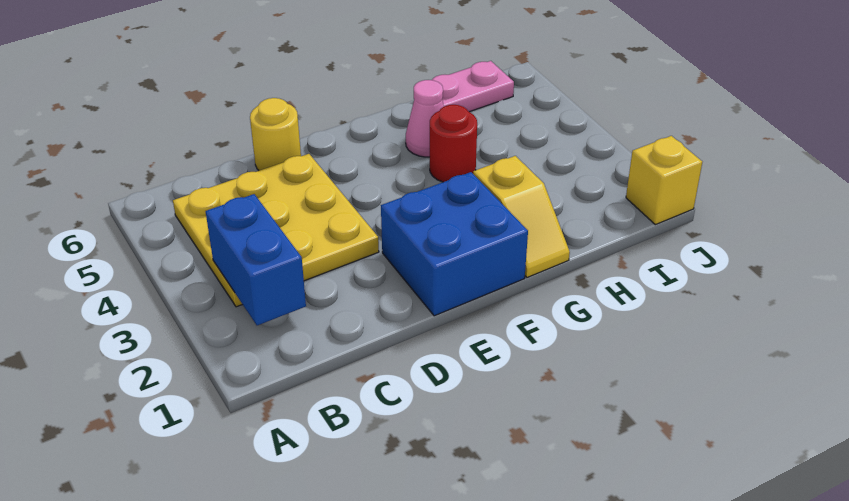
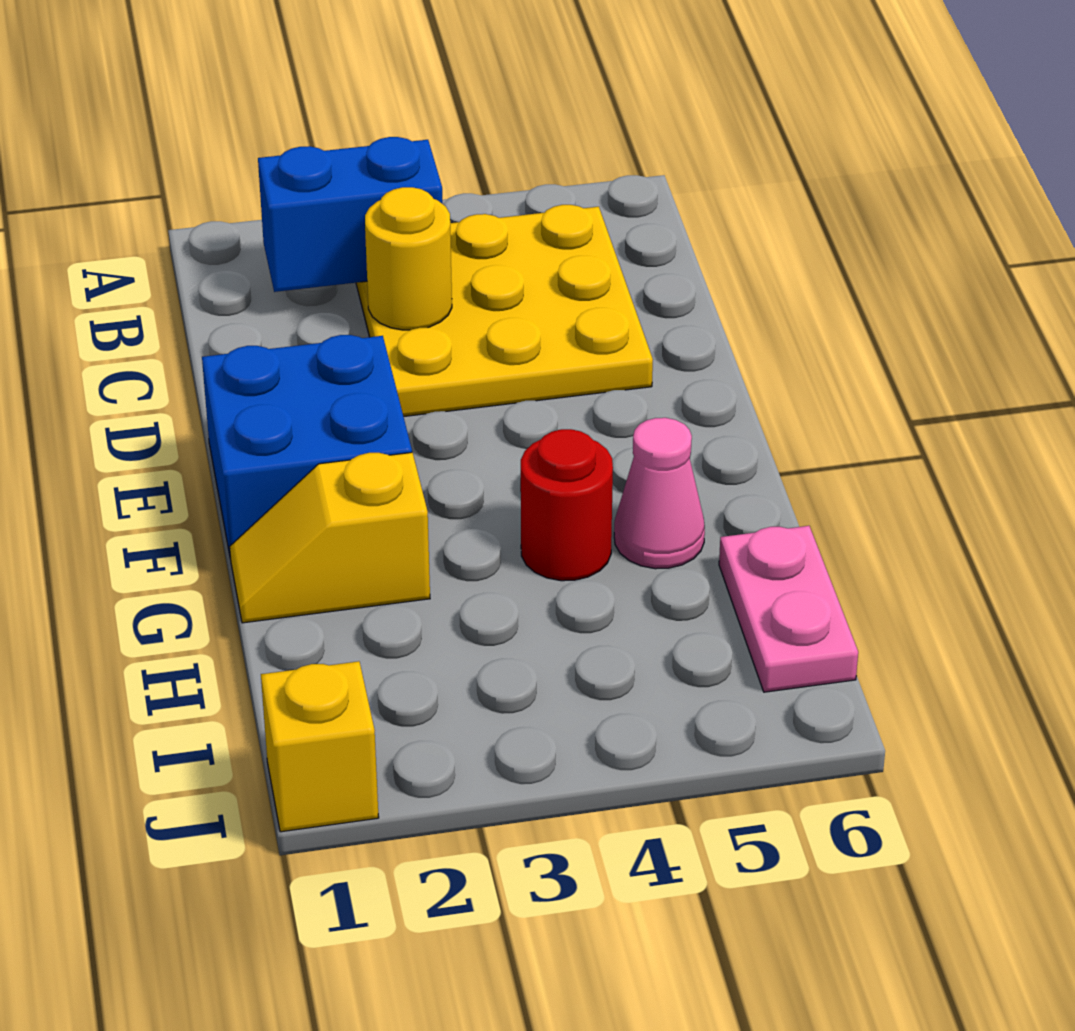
yellow round brick D6 level 1 -> yellow round brick C3 level 2

